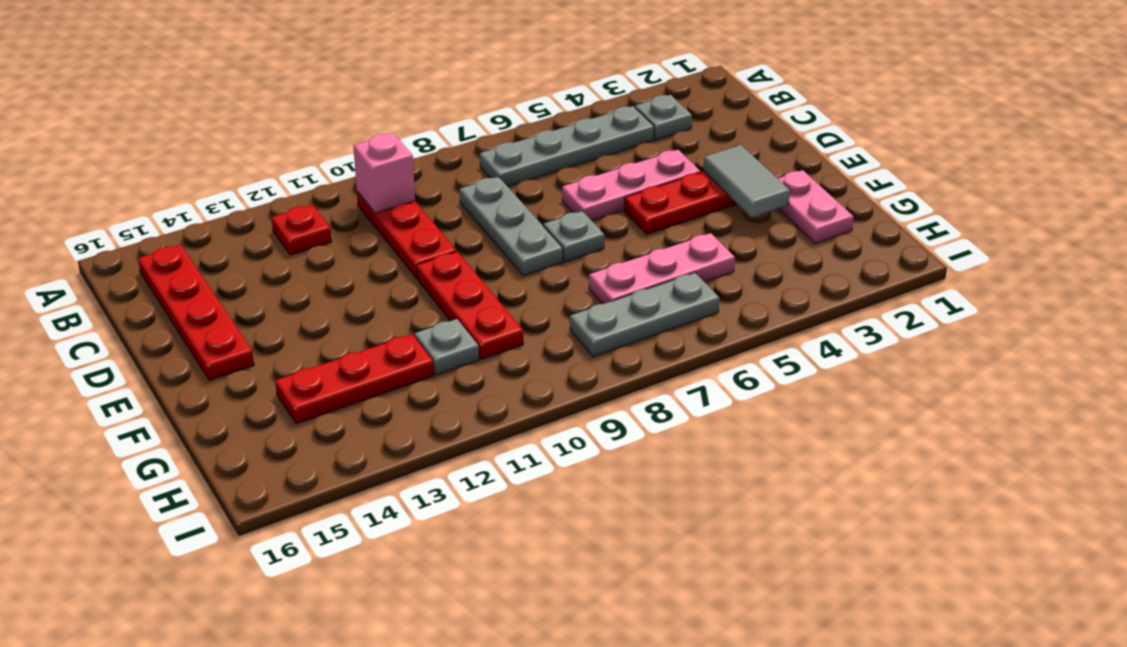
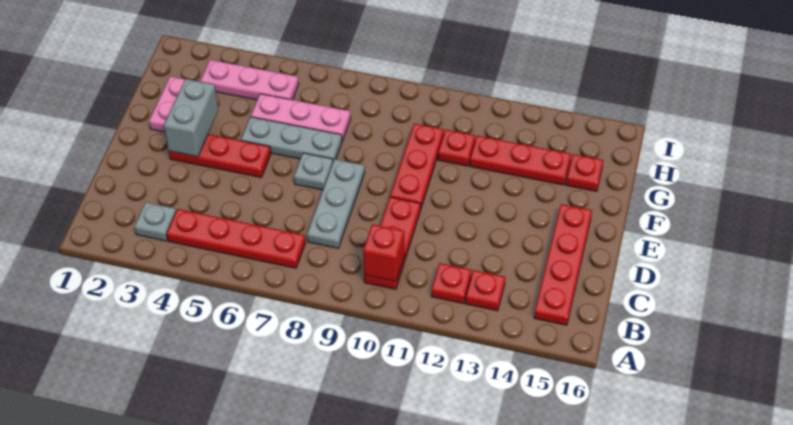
grey plate B4:B7 level 1 -> red plate B4:B7 level 1
pink brick B10 level 2 -> red brick B10 level 2
none -> red plate B13 level 1
pink plate D4:D6 level 1 -> pink plate H3:H5 level 1
grey tile E3:F3 level 2 -> grey brick E3:F3 level 2
grey plate G11 level 1 -> red plate G11 level 1
none -> red plate G15 level 1
grey plate H6:H8 level 1 -> grey plate F5:F7 level 1

